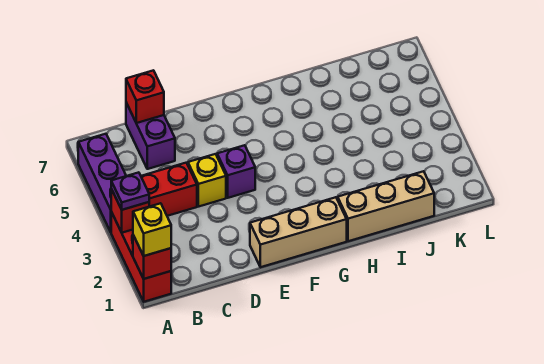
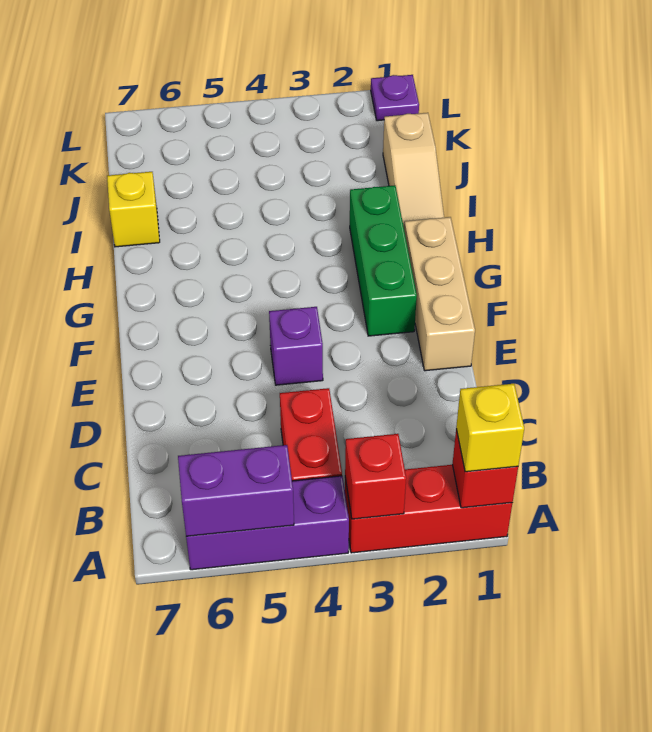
purple plate A3 level 3 -> purple plate L1 level 1
purple brick C6:C7 level 1 -> purple brick A5:A6 level 2
red brick C7 level 2 -> none
yellow brick D4 level 1 -> yellow brick I7 level 1
none -> green brick F2:H2 level 1
tan brick H1:J1 level 1 -> tan slope H1:J1 level 1 top J

